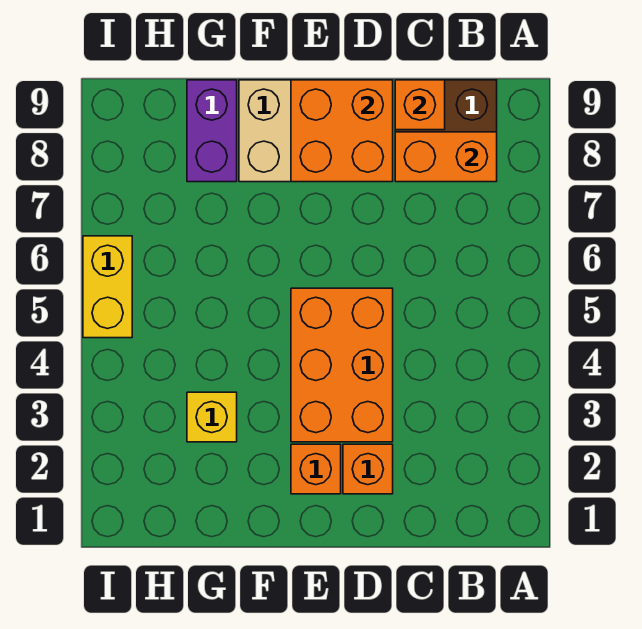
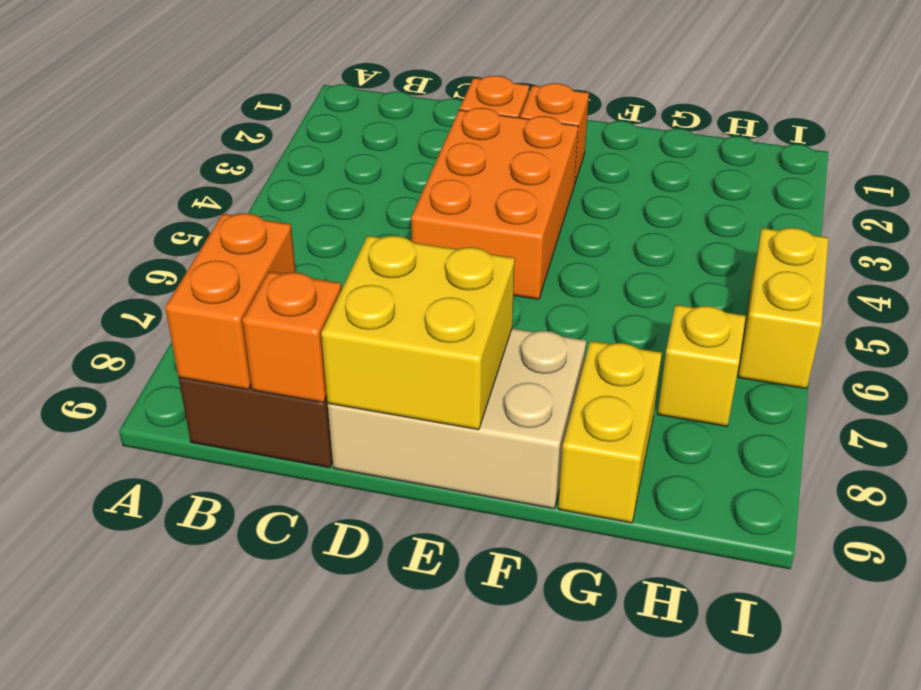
orange brick B8:C8 level 2 -> orange brick B8:B9 level 2
orange brick D8:E9 level 2 -> yellow brick D8:E9 level 2
yellow brick G3 level 1 -> yellow brick H7 level 1
purple brick G8:G9 level 1 -> yellow brick G8:G9 level 1

